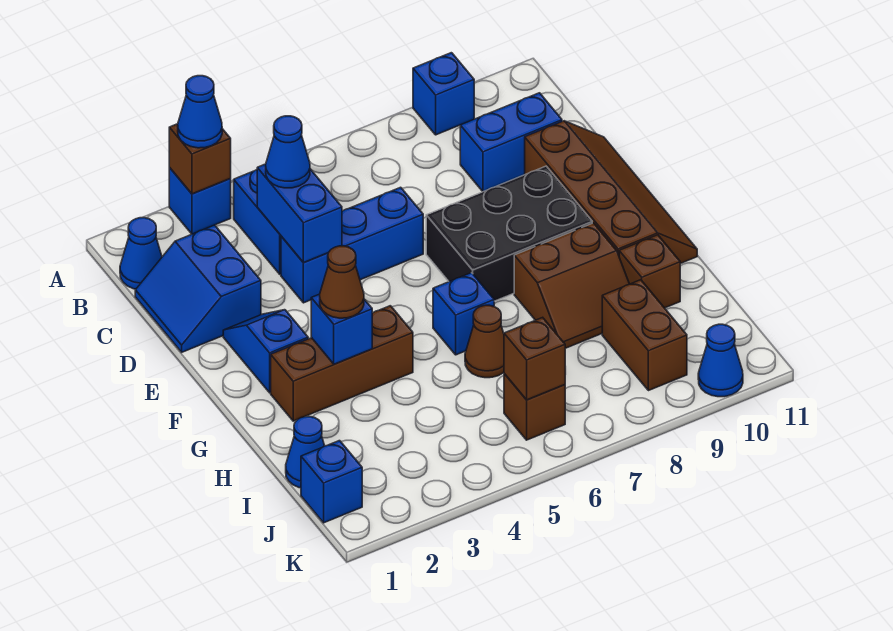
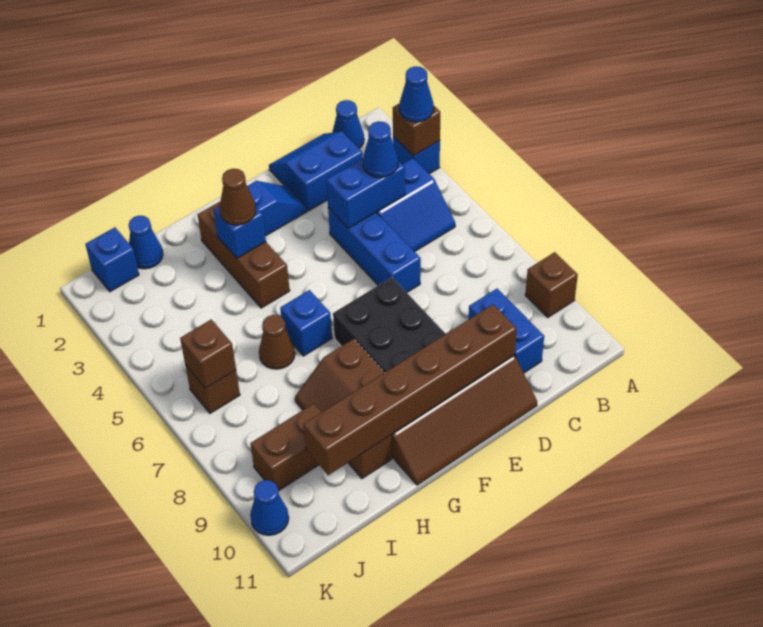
blue brick A9 level 1 -> brown brick A9 level 1
none -> brown brick D10:I10 level 2

